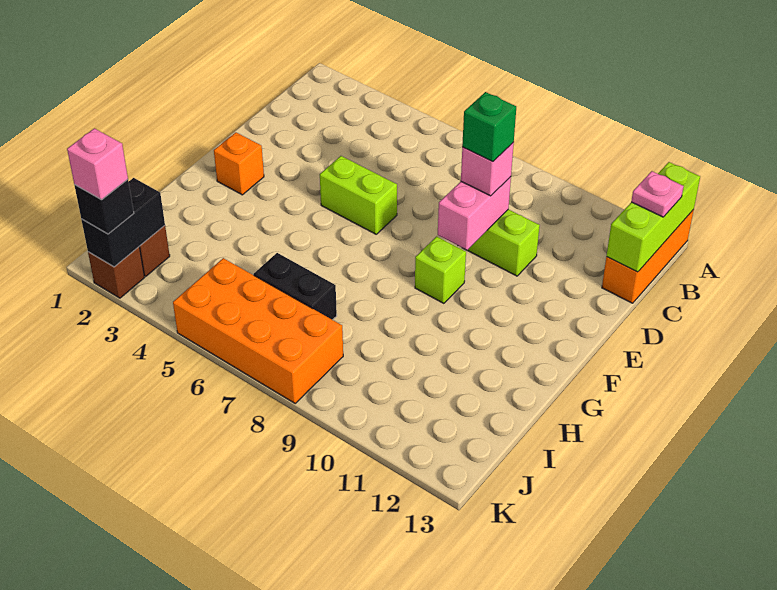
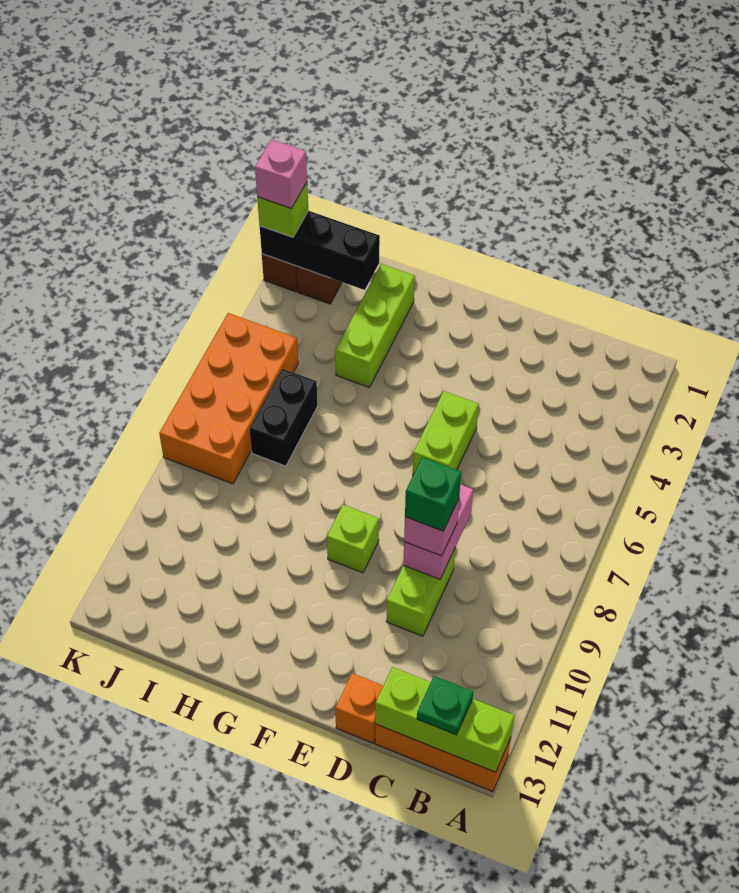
pink plate B13 level 3 -> green plate B13 level 3
pink brick D9:E9 level 2 -> pink brick D8:D9 level 2
orange brick F2 level 1 -> orange brick D13 level 1
none -> lime brick H2:H4 level 1
black brick J2:K2 level 2 -> black brick I2:K2 level 2
black brick K2 level 3 -> lime brick K2 level 3

